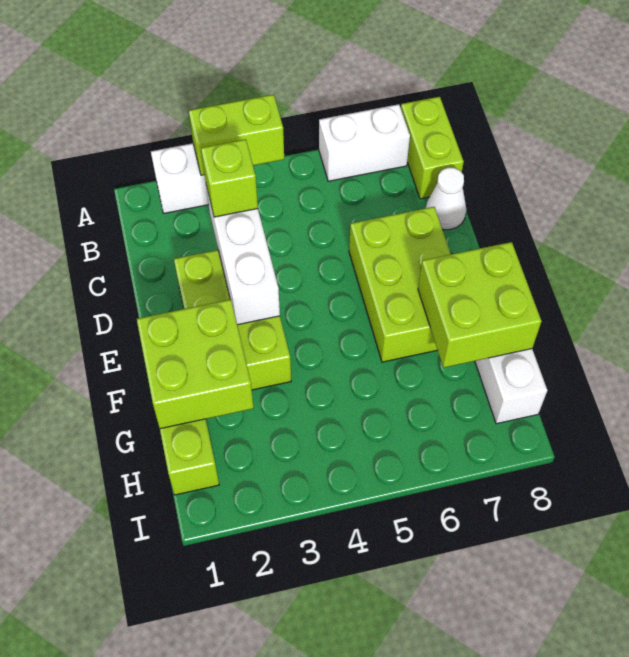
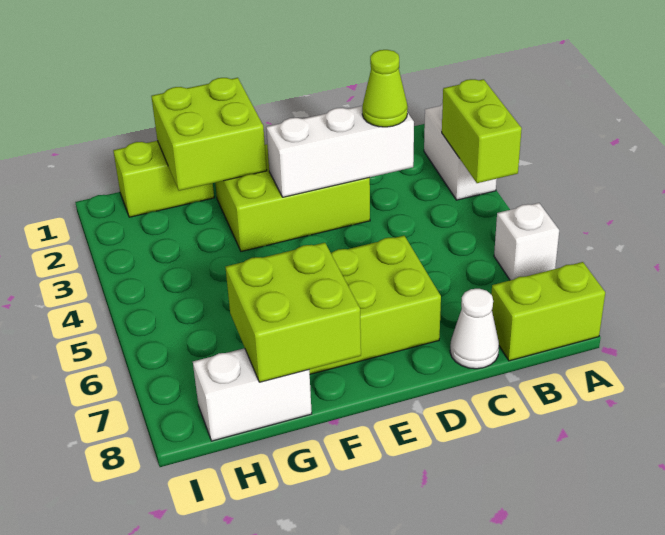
white brick A6:A7 level 1 -> white brick A6 level 1
lime brick C3 level 3 -> lime cone C3 level 3

